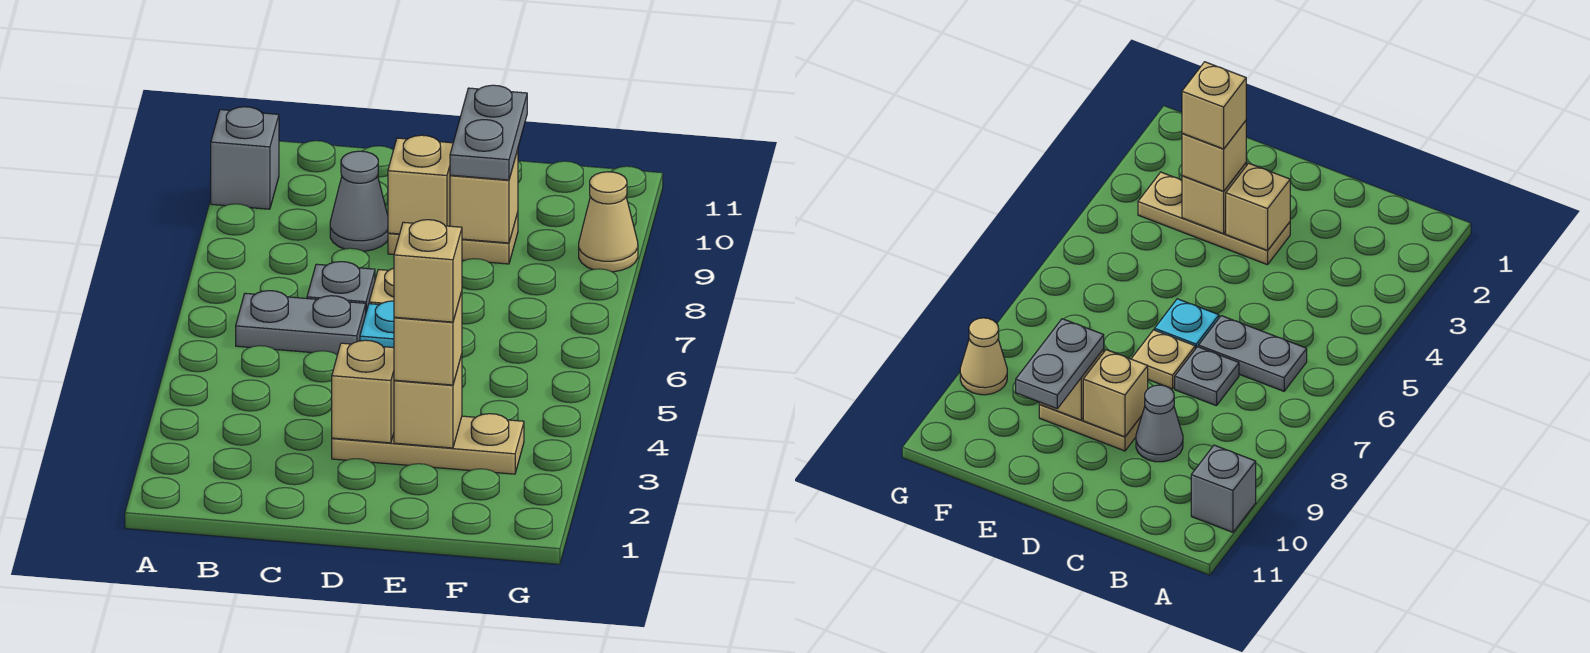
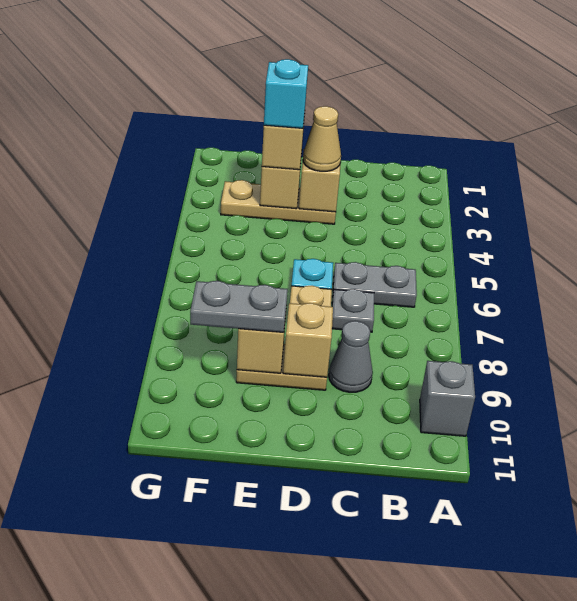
tan brick E3 level 4 -> cyan brick E3 level 4
grey plate E9:E10 level 3 -> grey plate E9:F9 level 3
tan cone G9 level 1 -> tan cone D3 level 3

